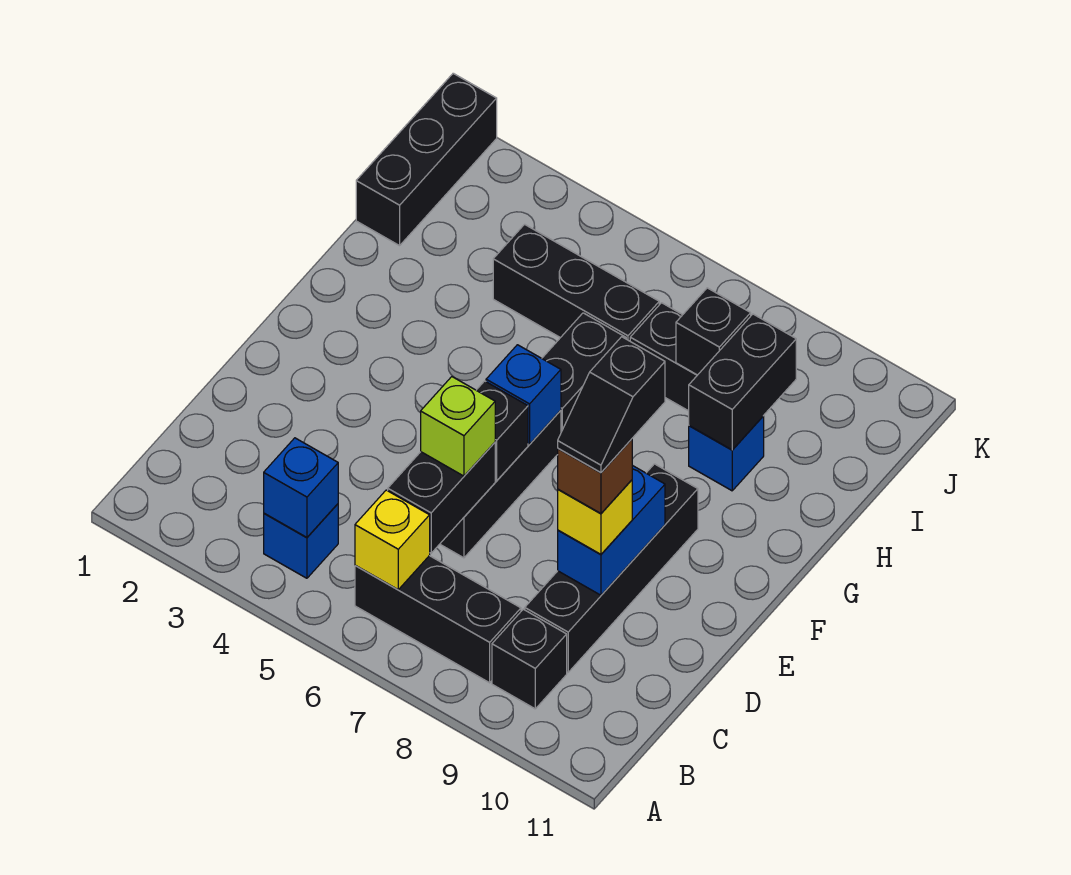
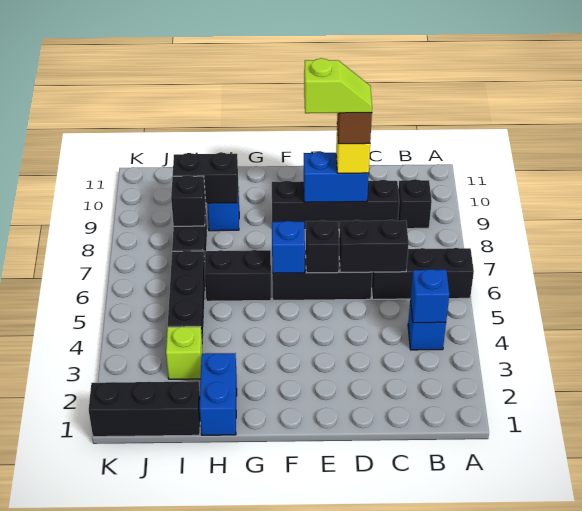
black brick B6:B8 level 1 -> black brick A6:C6 level 1
yellow brick B6 level 2 -> none
lime brick D6 level 3 -> lime brick I3 level 1
black slope D9:E9 level 5 top E -> lime slope D9:E9 level 5 top E
none -> blue brick H1:H2 level 1

